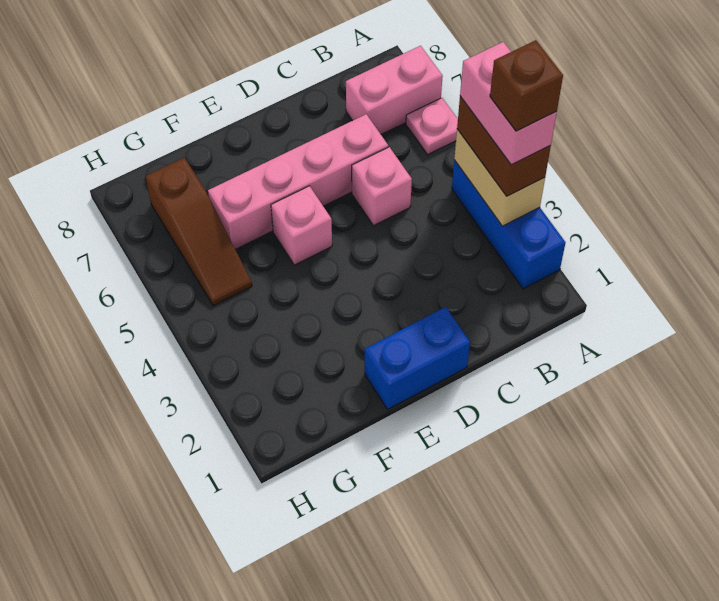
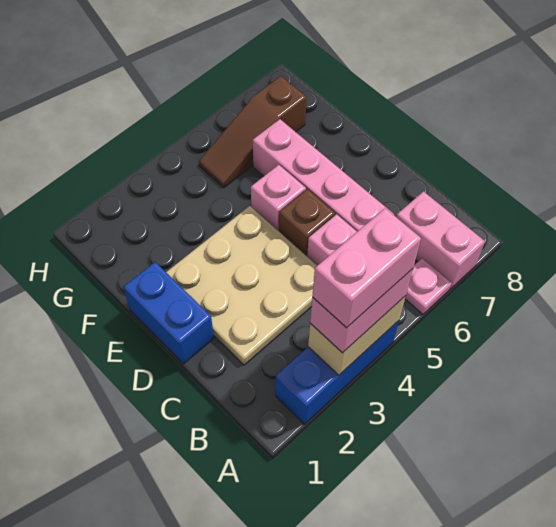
brown brick A3:A4 level 3 -> pink brick A3:A4 level 3
brown brick A3 level 5 -> brown brick D5 level 1
none -> tan plate C2:E4 level 1

